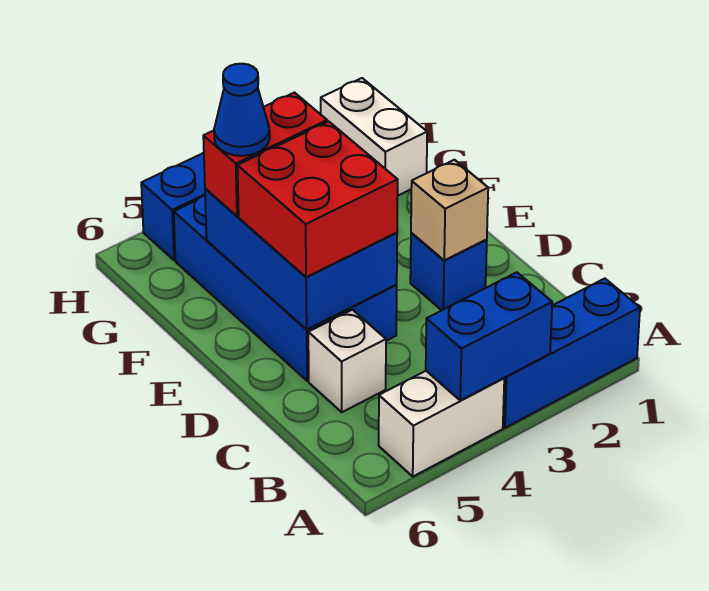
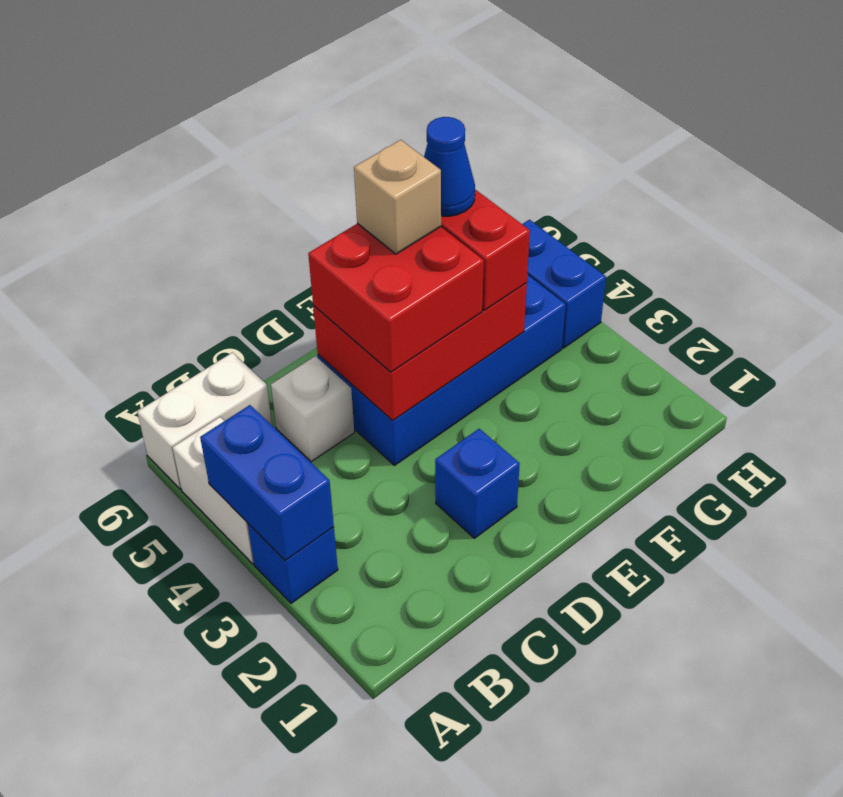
blue brick A1:A3 level 1 -> blue brick A3 level 1
tan brick D2 level 2 -> tan brick E5 level 4
blue brick D4:F5 level 2 -> red brick D4:F5 level 2
white brick G1:H1 level 1 -> white brick A6:B6 level 1

